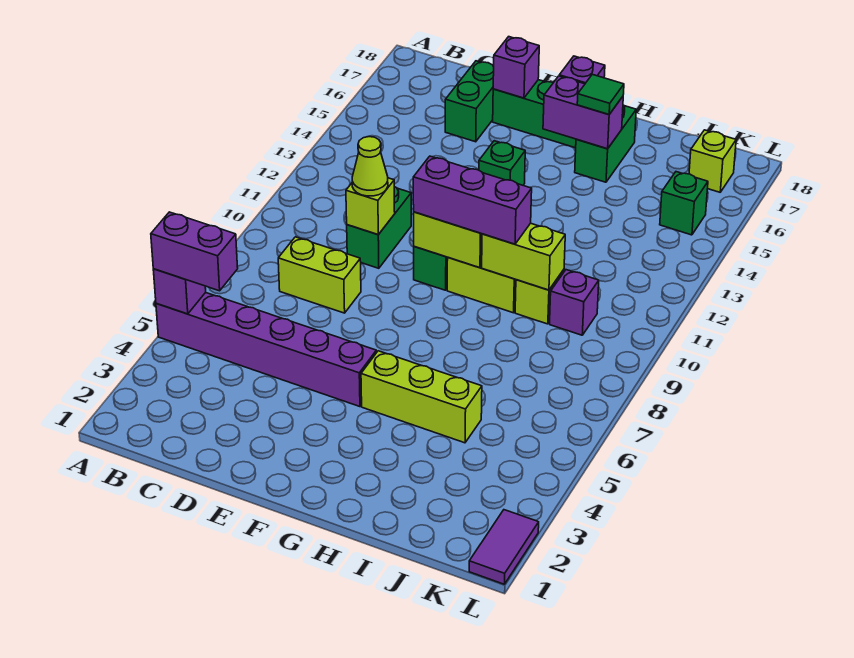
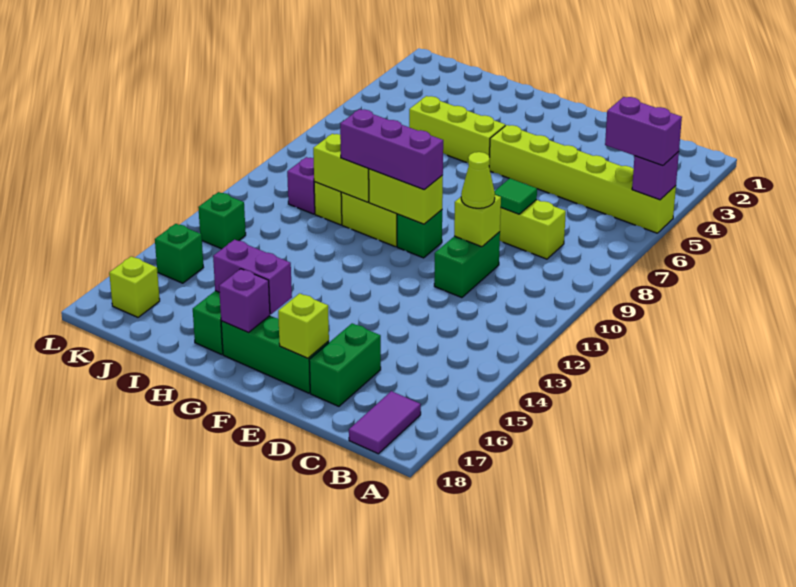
purple brick A5:F5 level 1 -> lime brick A5:F5 level 1
purple brick E17 level 2 -> lime brick E17 level 2
green brick F14 level 1 -> green brick K13 level 1
green tile H16 level 3 -> green tile D8 level 2
purple tile L1:L2 level 1 -> purple tile B17:B18 level 1

